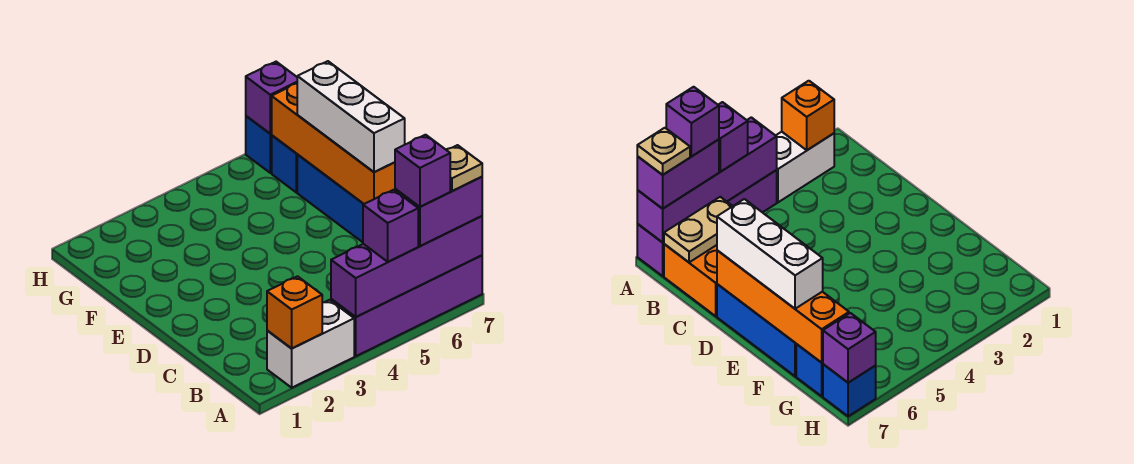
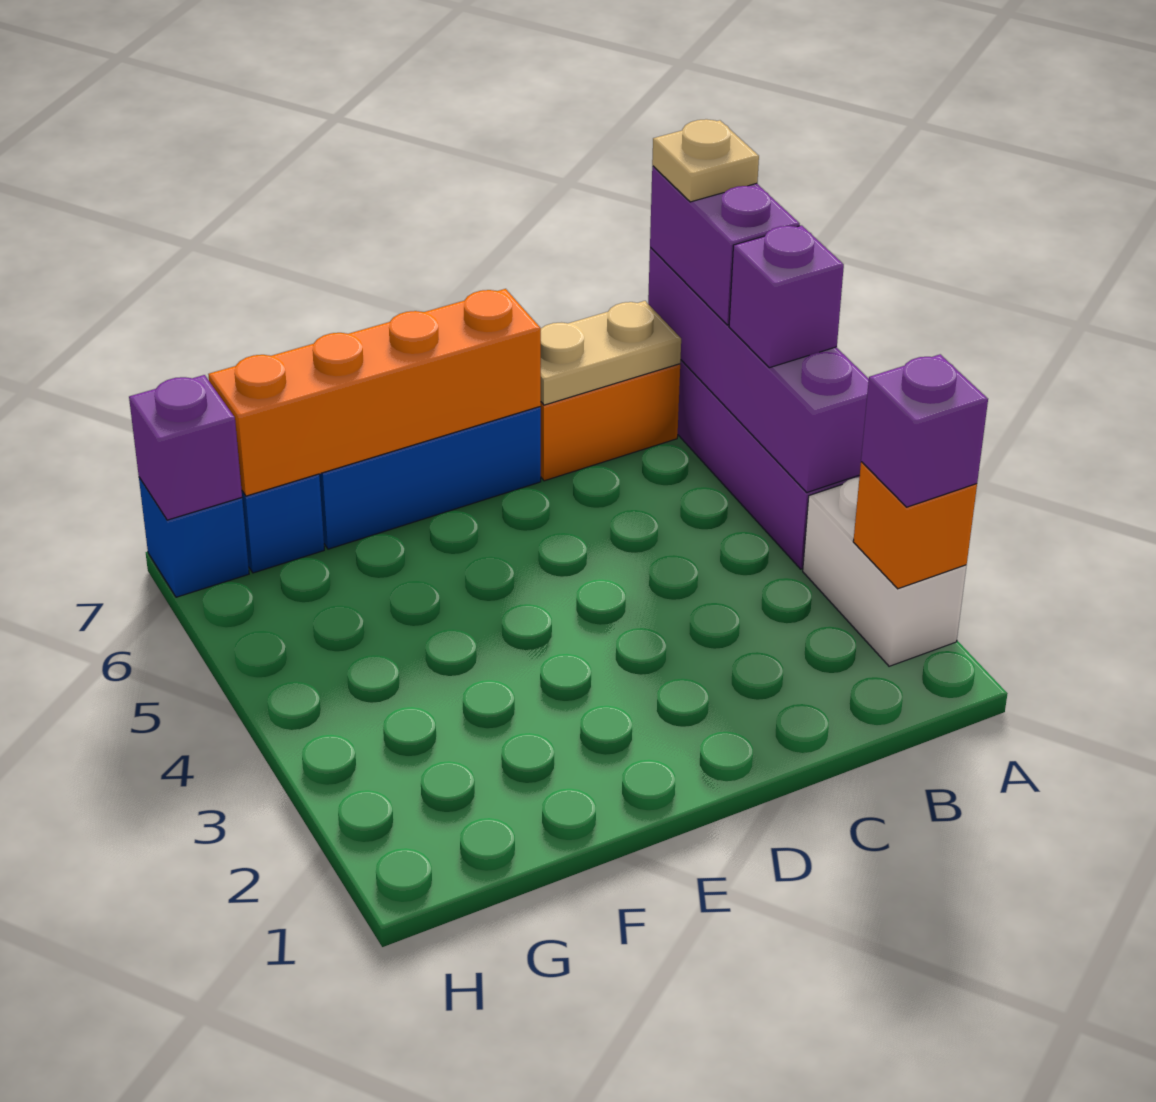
purple brick A6 level 4 -> purple brick A2 level 3
tan plate B6:B7 level 2 -> tan plate B7:C7 level 2
white brick D7:F7 level 3 -> none

